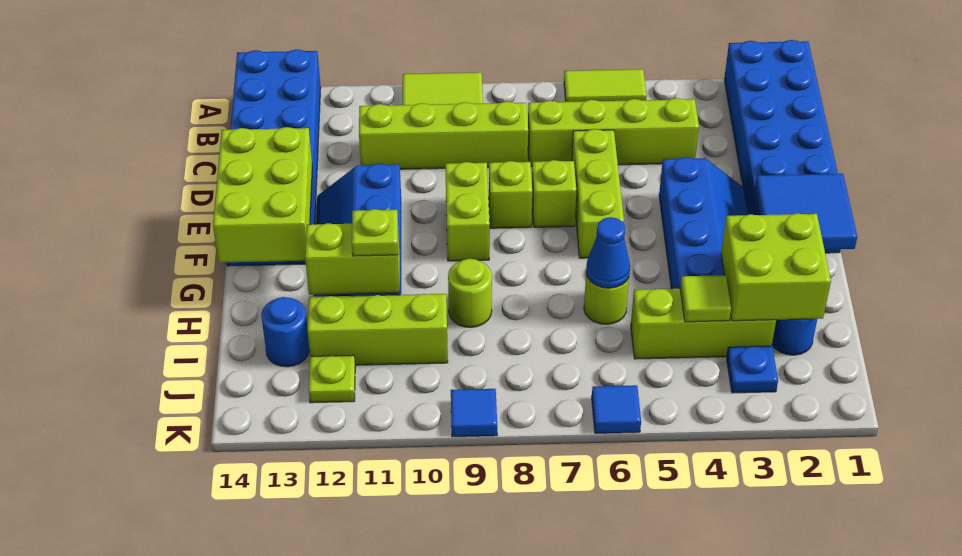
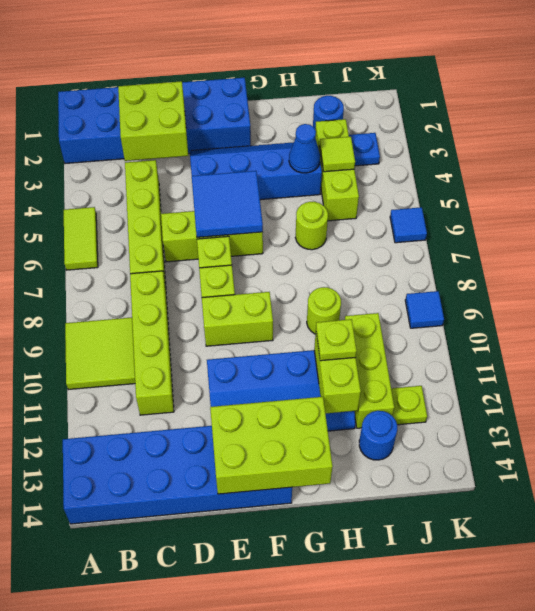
blue tile F1:G2 level 2 -> blue tile E5:F6 level 2
lime brick H2:I3 level 2 -> lime brick C2:D3 level 2
blue cone H6 level 2 -> blue cone H4 level 2

